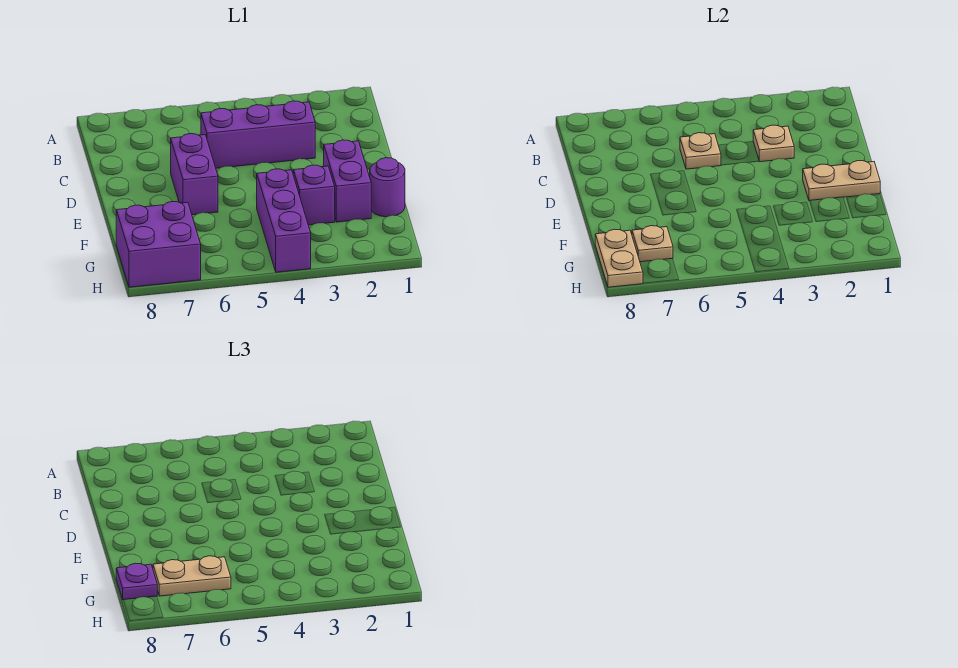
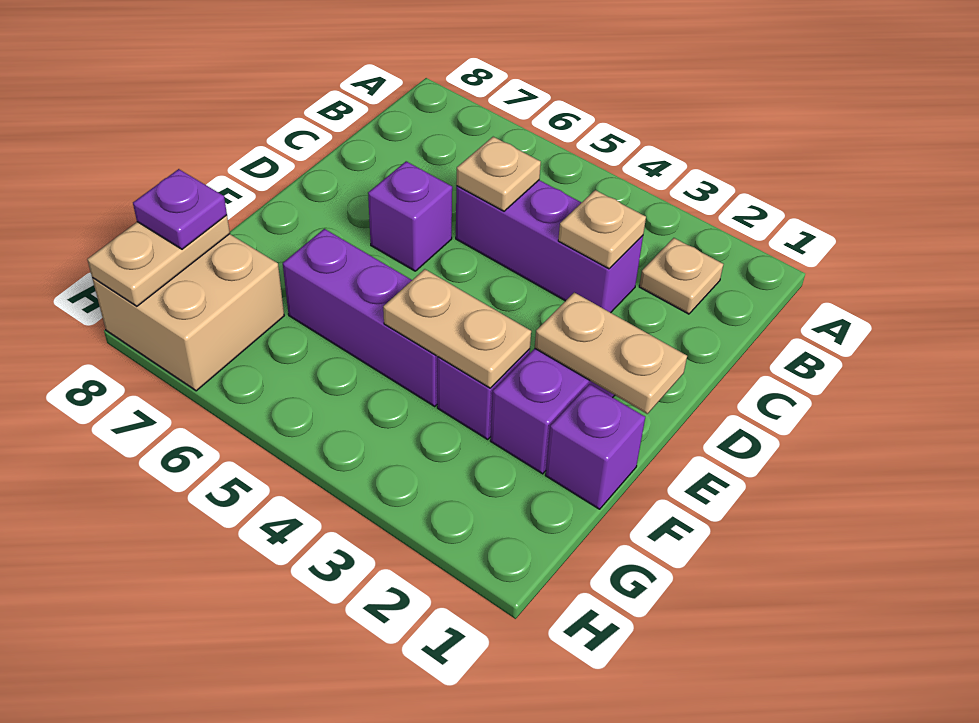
purple brick D6:E6 level 1 -> purple brick D6 level 1
purple round brick F1 level 1 -> purple brick F1 level 1
purple brick F4:H4 level 1 -> purple brick F4:F6 level 1
tan plate G6:G7 level 3 -> tan plate F3:F4 level 2
purple brick G7:H8 level 1 -> tan brick G7:H8 level 1
tan plate G7 level 2 -> tan plate B2 level 1

